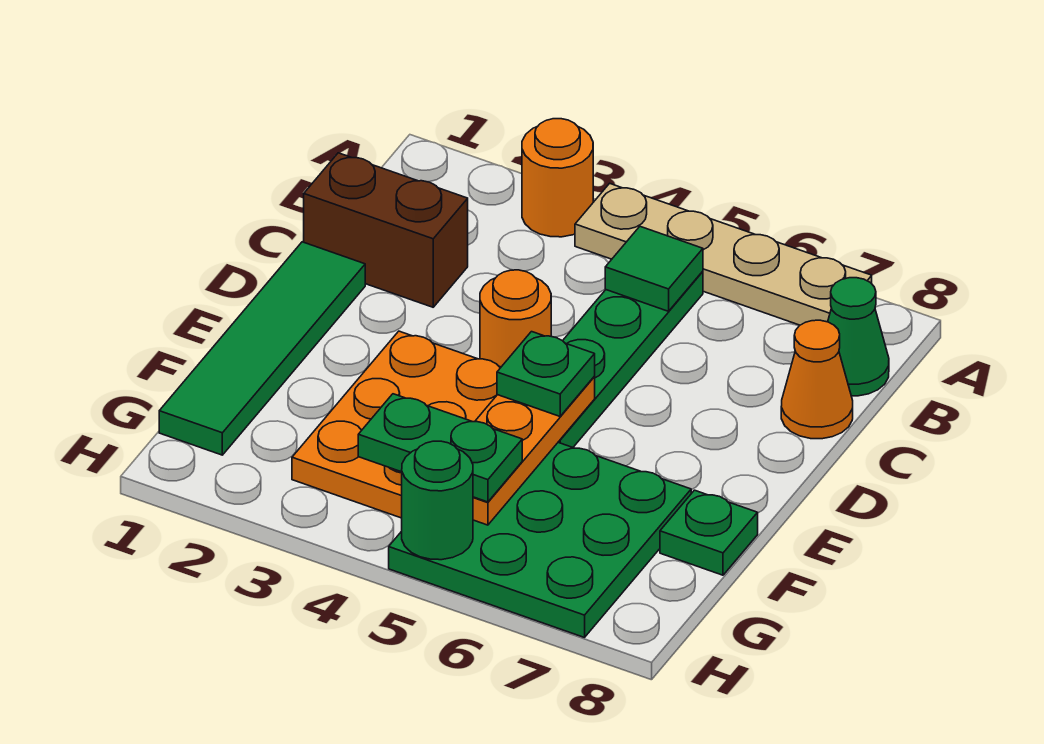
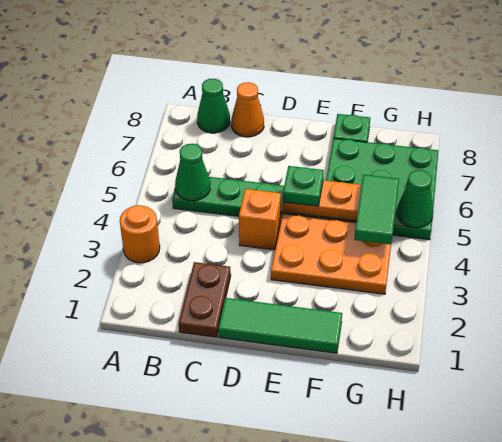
tan plate A4:A7 level 1 -> none
green tile B5 level 2 -> green cone B5 level 2
brown brick C1:C2 level 1 -> brown plate C1:C2 level 1
green tile D1:G1 level 1 -> green tile D1:F1 level 1
orange round brick D4 level 1 -> orange brick D4 level 1
green plate G4:G5 level 3 -> green tile G4:G5 level 3
green round brick H5 level 2 -> green cone H5 level 2

